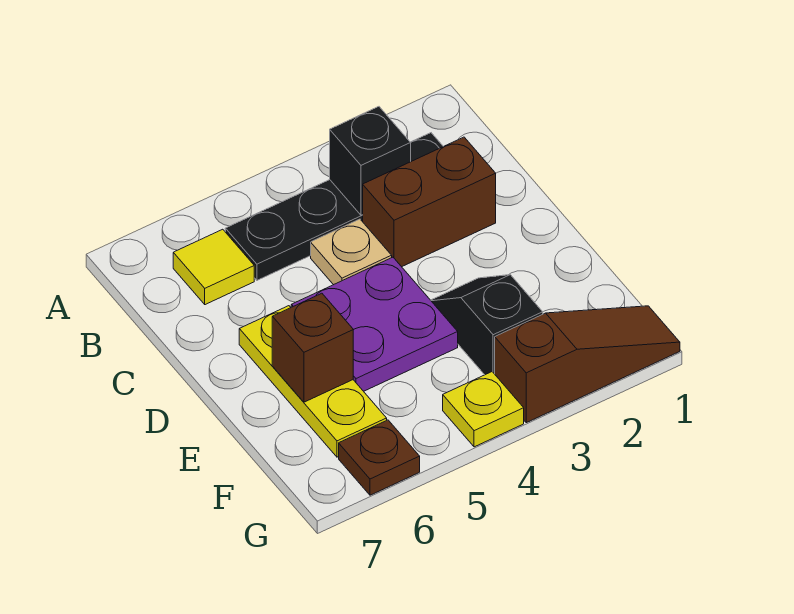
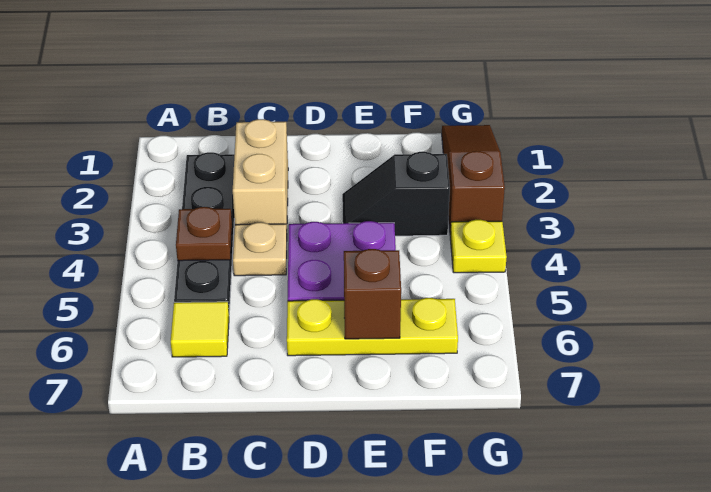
black brick B3 level 2 -> none
brown brick C2:C3 level 1 -> tan brick C2:C3 level 1
brown plate G6 level 1 -> brown plate B4 level 2

